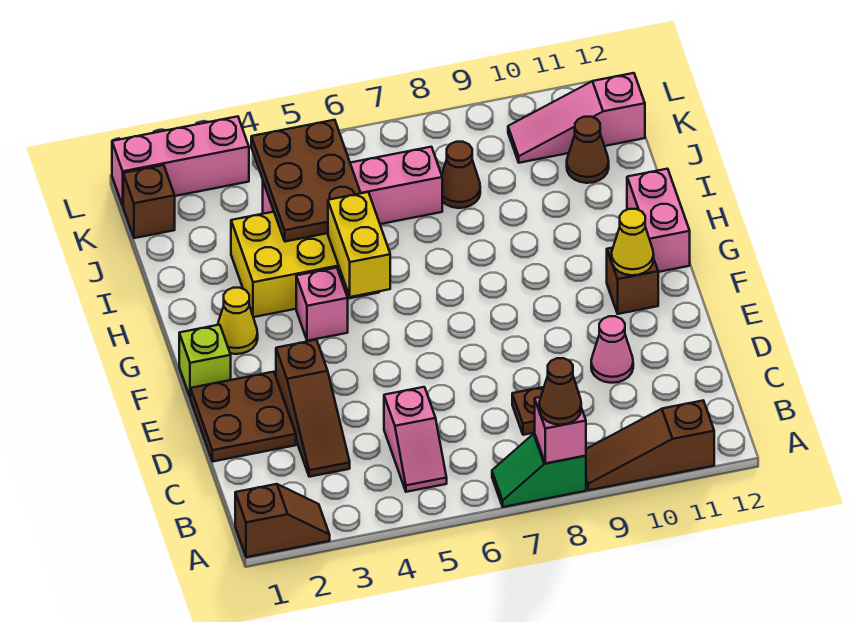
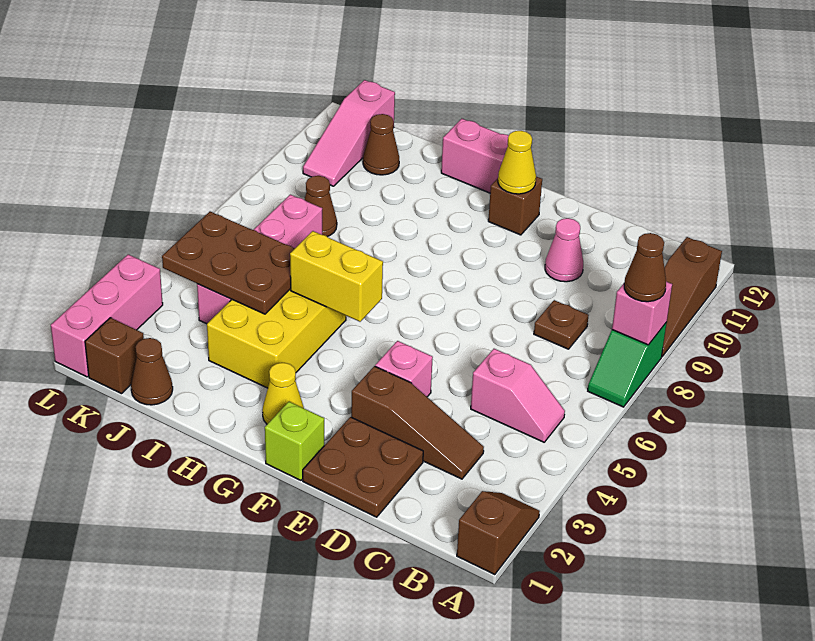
pink brick G4 level 1 -> pink brick E4 level 1
none -> brown cone J1 level 1

